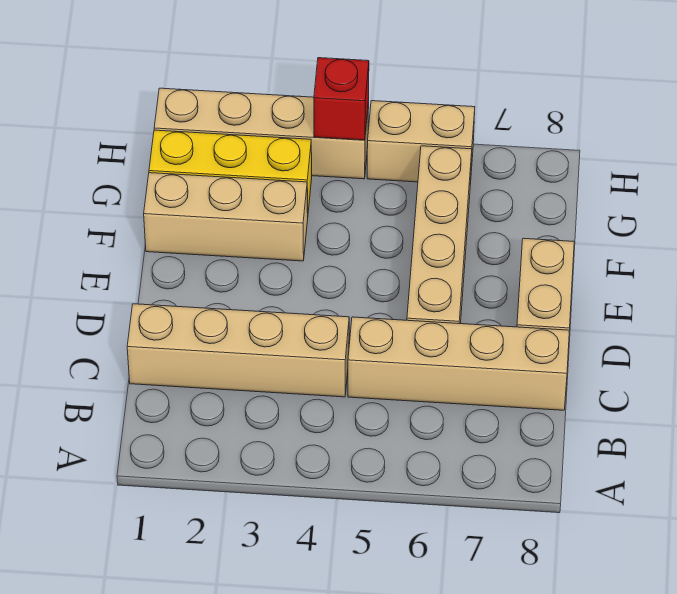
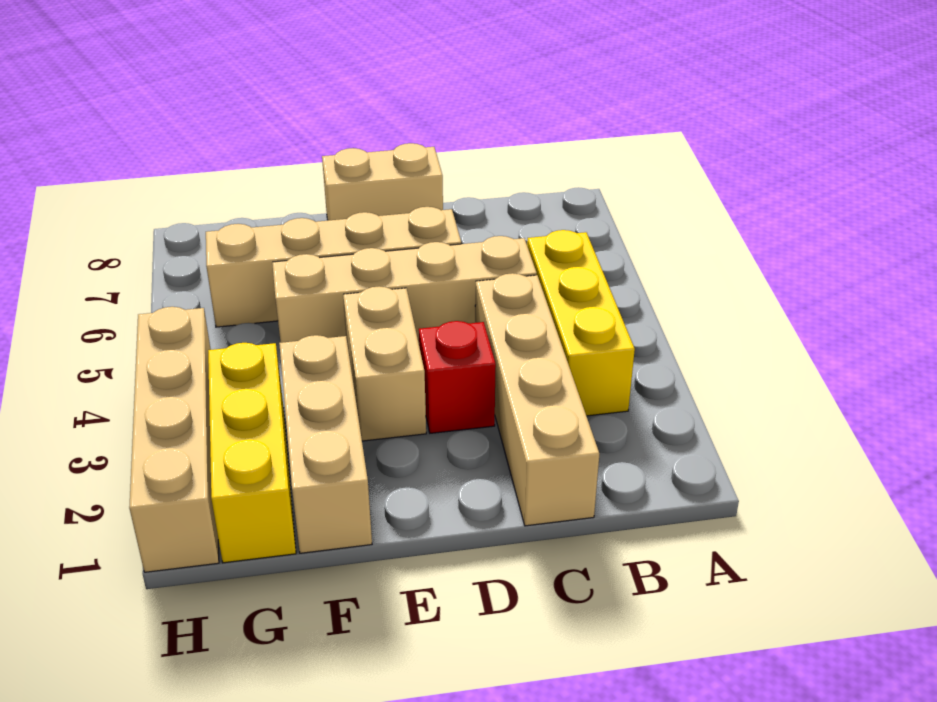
none -> yellow brick B3:B5 level 1
tan brick C5:C8 level 1 -> tan brick C5:F5 level 1
red brick H4 level 2 -> red brick D3 level 1
tan brick H5:H6 level 1 -> tan brick E3:E4 level 1

